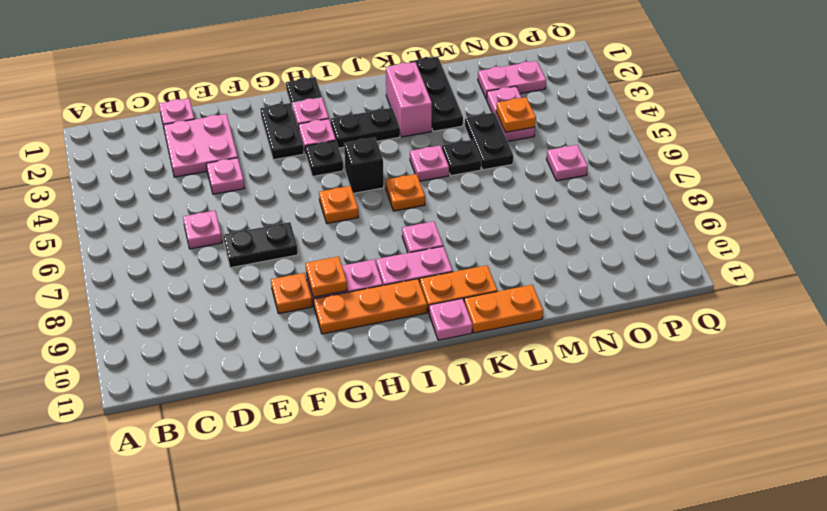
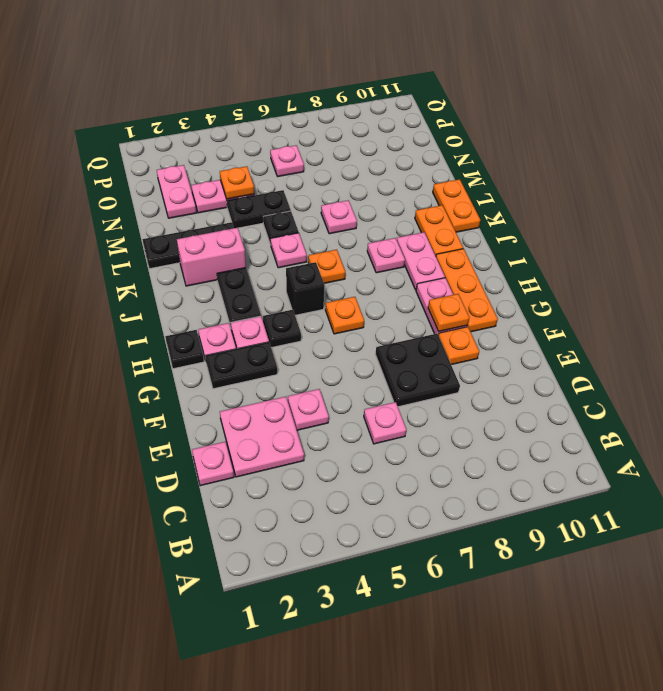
black plate E7:F7 level 1 -> black plate E7:F8 level 1
pink plate J11 level 1 -> pink plate L7 level 1

